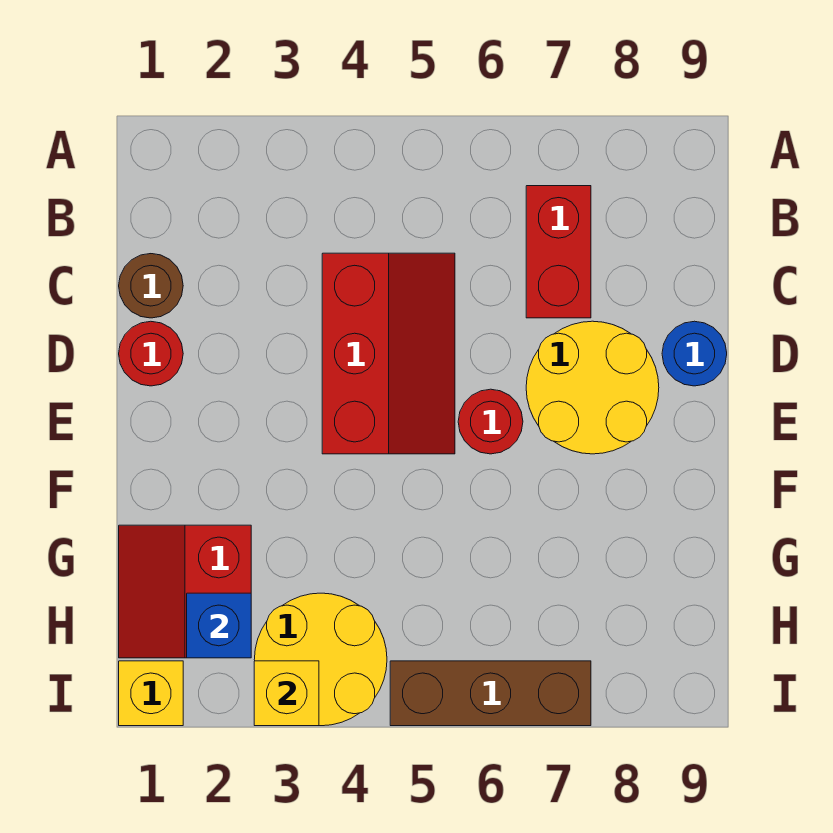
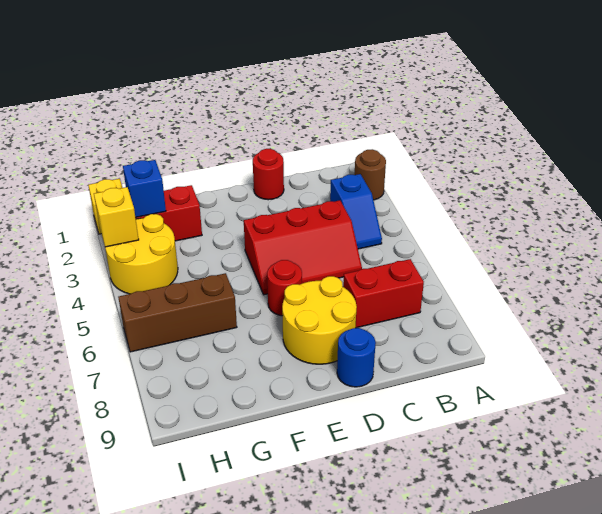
none -> blue slope B3:B4 level 1 top 3
brown round brick C1 level 1 -> brown round brick A2 level 1
brown brick I5:I7 level 1 -> brown brick G6:I6 level 1

